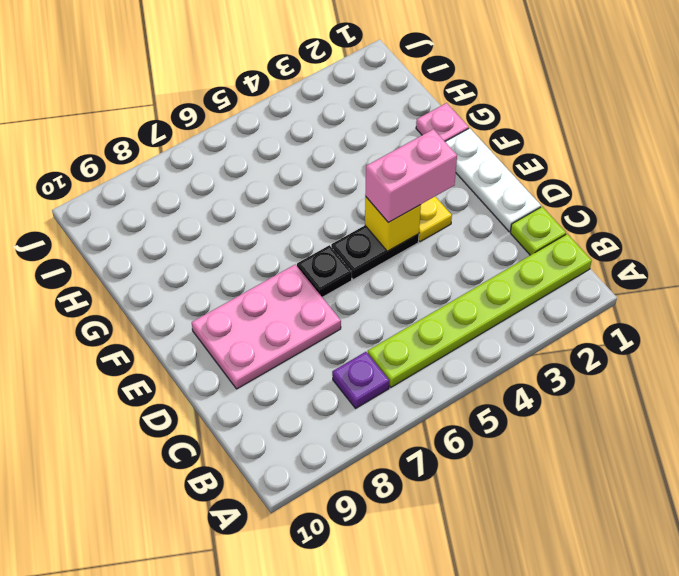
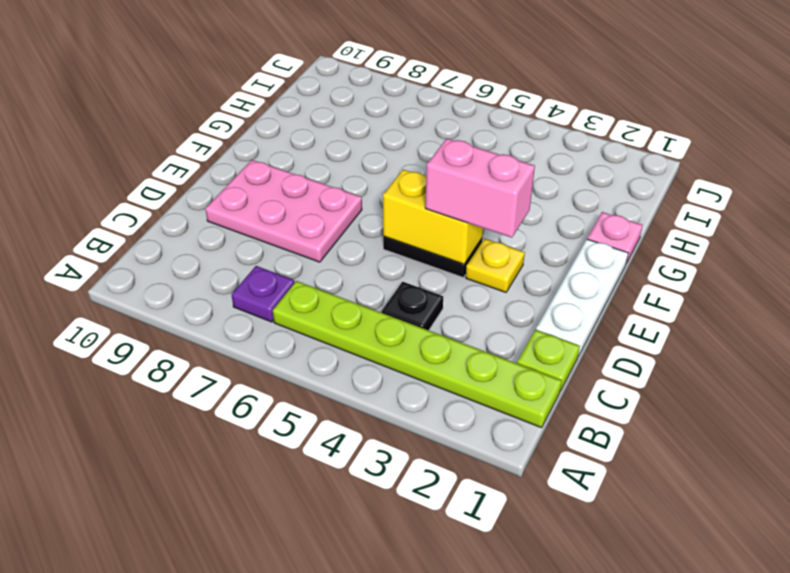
yellow brick E4 level 2 -> yellow brick E4:E5 level 2
black plate E6 level 1 -> black plate C4 level 1

